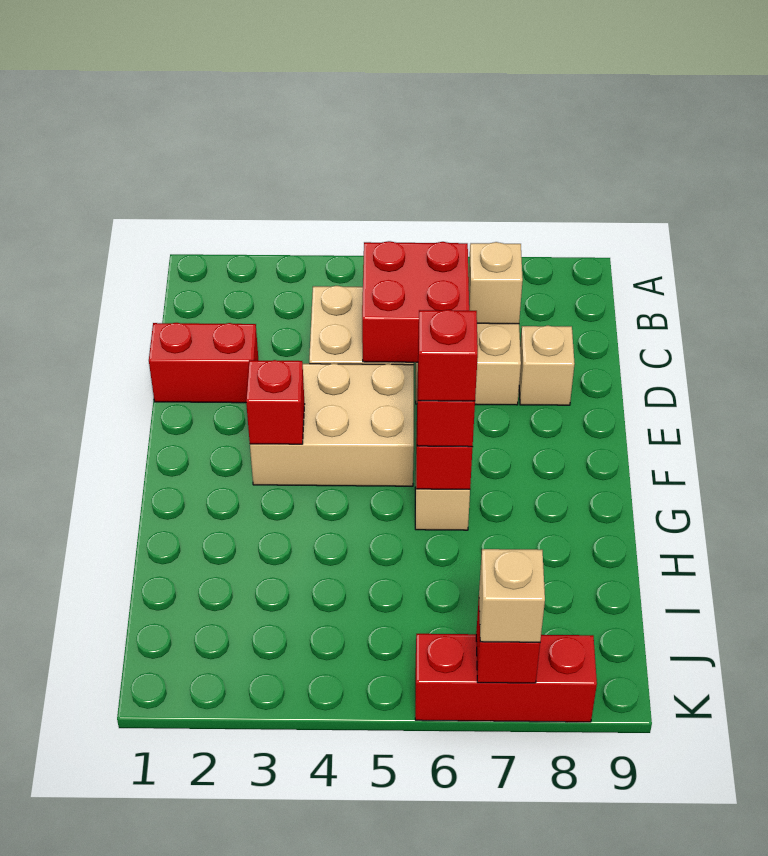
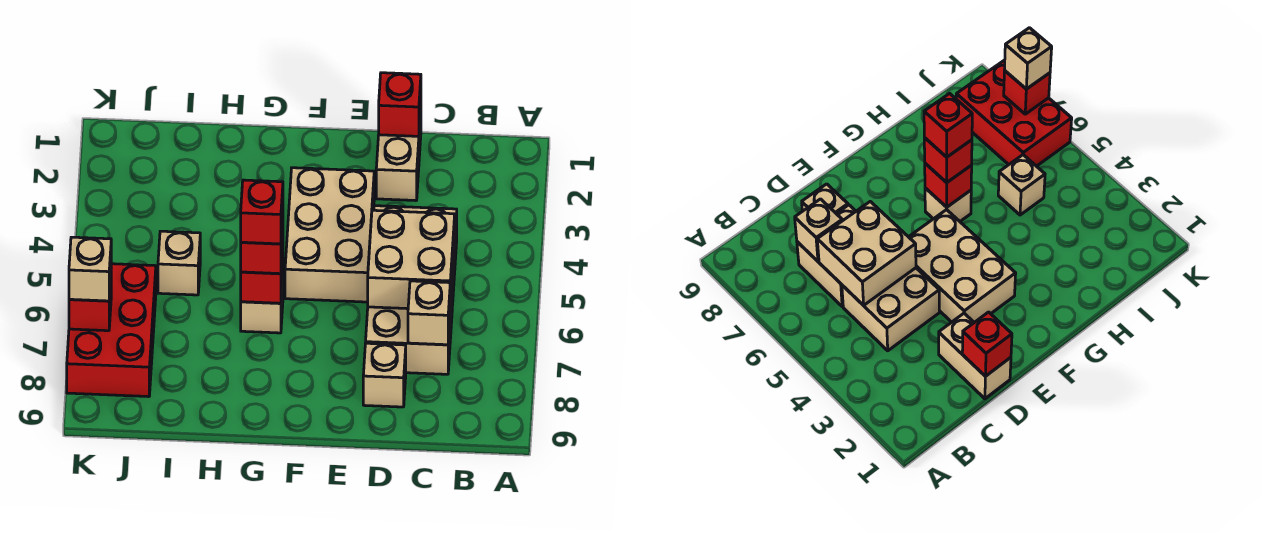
red brick C5:D6 level 2 -> tan brick C5:D6 level 2
red brick D1:D2 level 1 -> tan brick D1:D2 level 1
red brick F3 level 2 -> red brick D1 level 2
none -> tan brick I5 level 1
red brick K6:K8 level 1 -> red brick J6:K8 level 1

